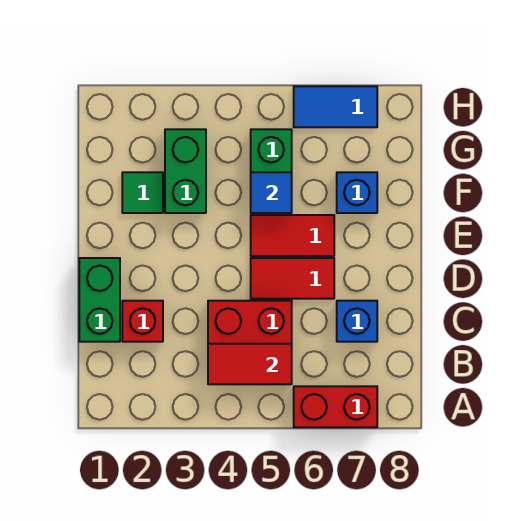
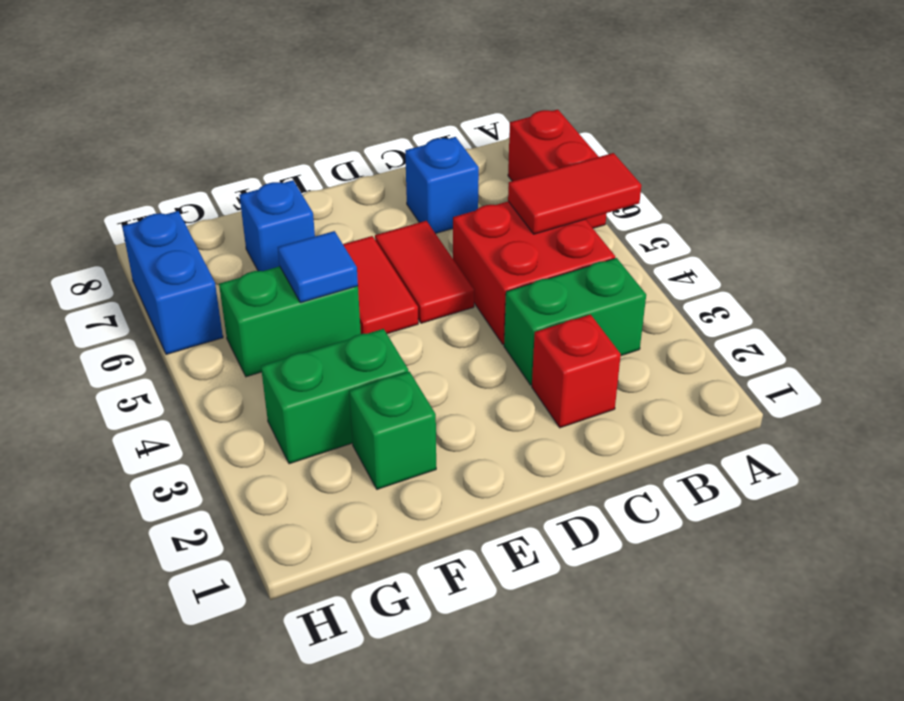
red tile B4:B5 level 2 -> red tile A5:B5 level 2
green brick C1:D1 level 1 -> green brick B3:C3 level 1
green tile F2 level 1 -> green brick F2 level 1
blue tile H6:H7 level 1 -> blue brick H6:H7 level 1

